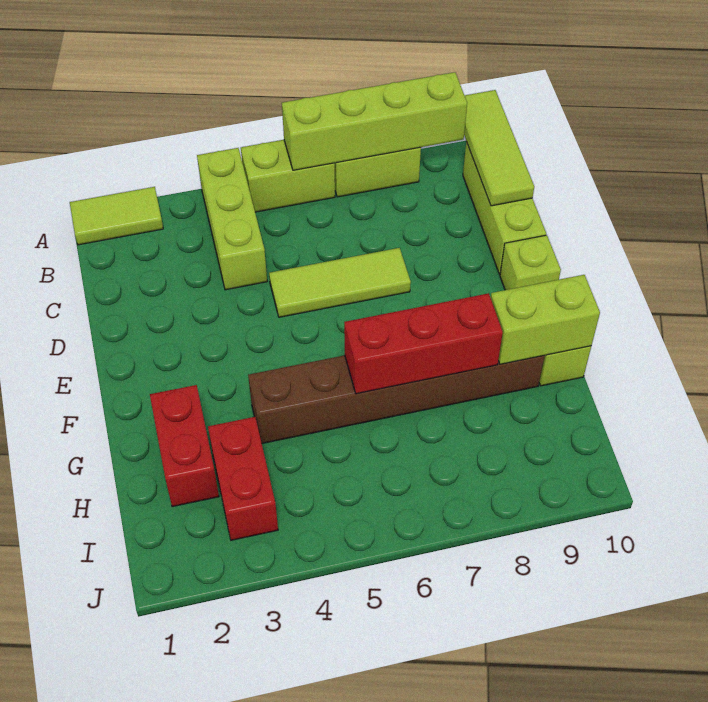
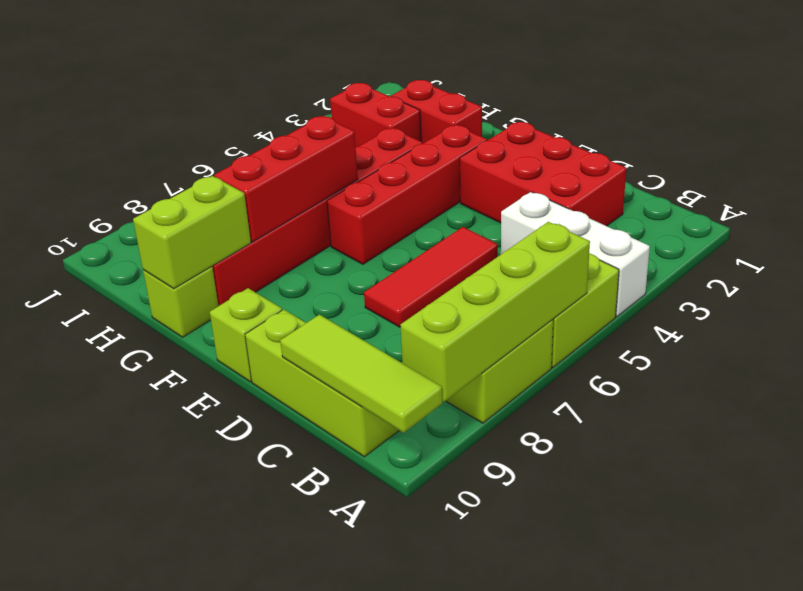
lime tile A1:A2 level 1 -> none
lime brick A4:C4 level 1 -> white brick A4:C4 level 1
none -> red brick C2:E3 level 1
lime tile D5:D7 level 1 -> red tile D5:D7 level 1
none -> red brick F3:F6 level 1
brown brick G4:G9 level 1 -> red brick G4:G9 level 1

